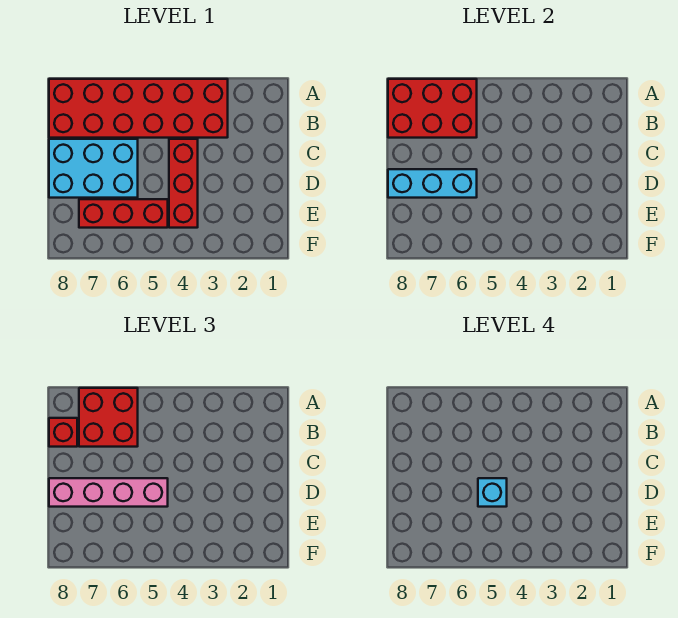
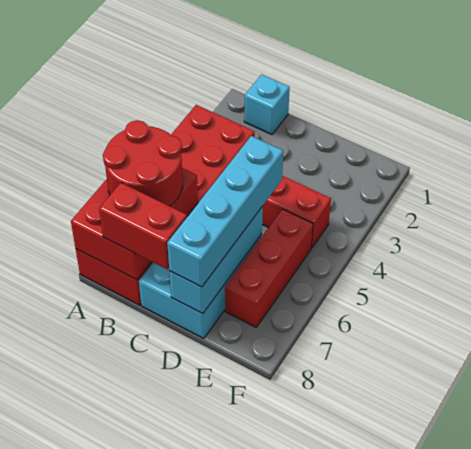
red brick A6:B7 level 3 -> red round brick A6:B7 level 3
red brick B8 level 3 -> red brick B8:C8 level 3
pink brick D5:D8 level 3 -> cyan brick D5:D8 level 3
cyan brick D5 level 4 -> cyan brick B1 level 1

